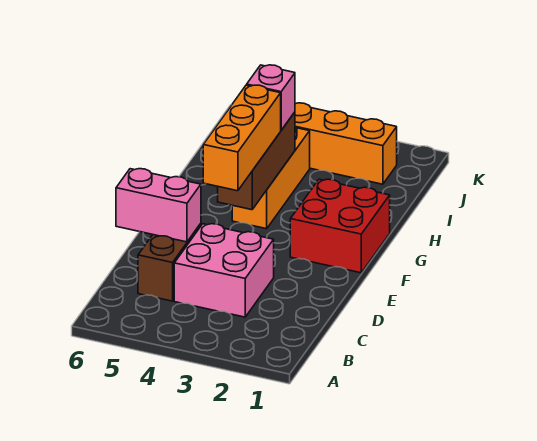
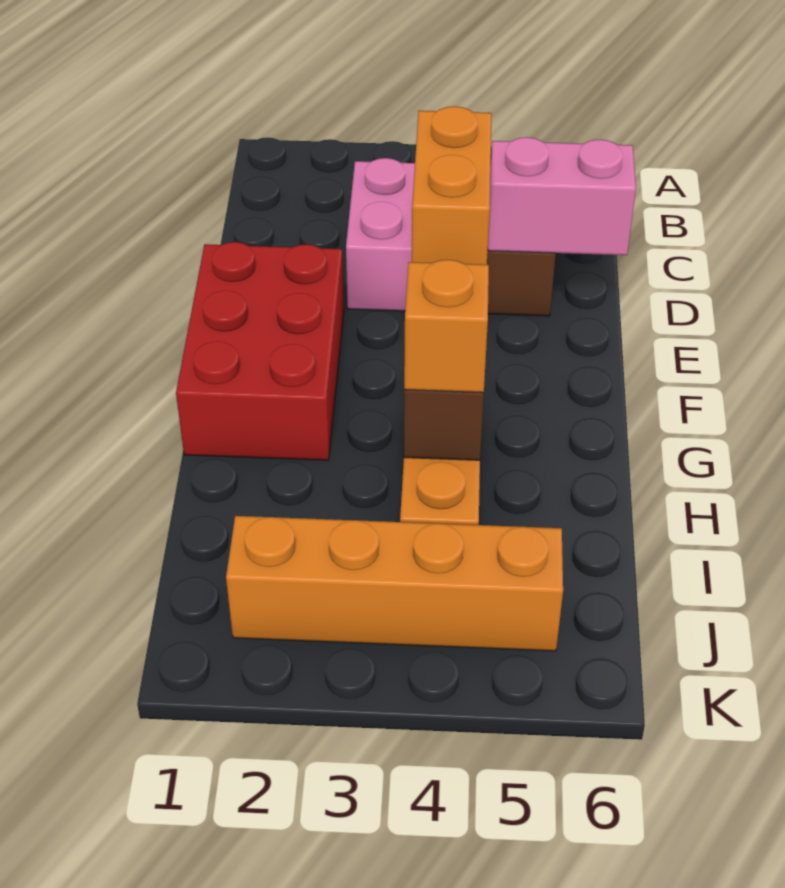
orange brick E4:G4 level 3 -> orange brick E4:F4 level 3
red brick F1:G2 level 1 -> red brick E1:G2 level 1
pink brick H4 level 3 -> orange brick H4 level 3

